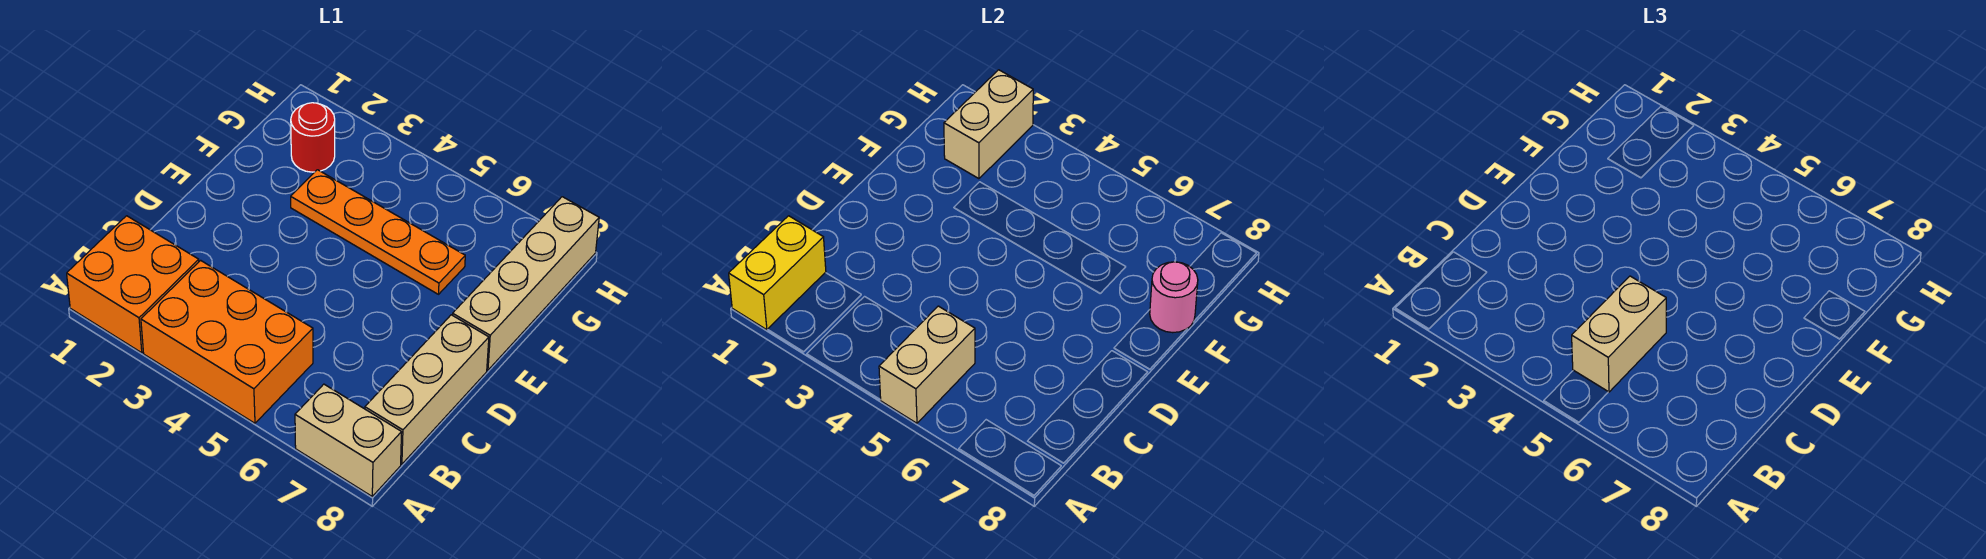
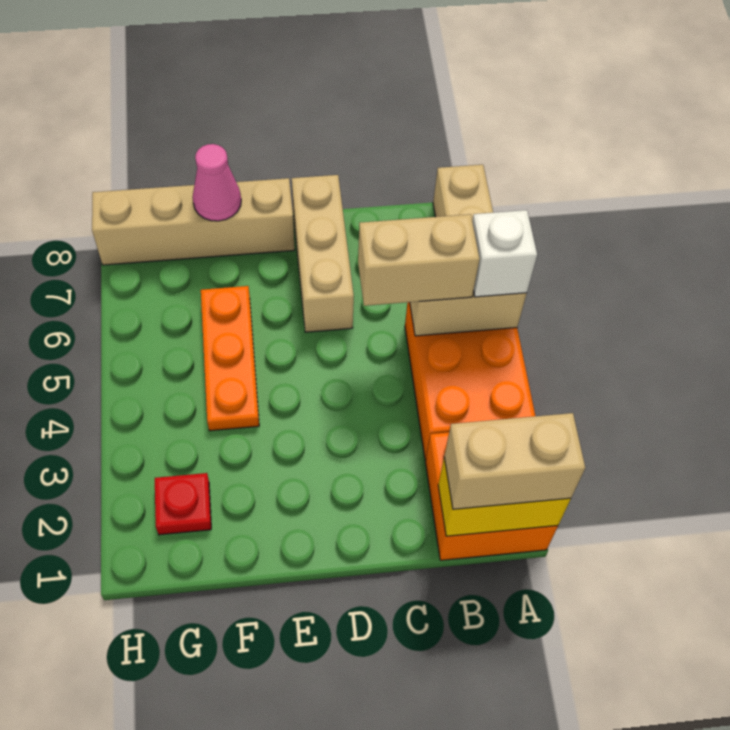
none -> white brick A5 level 3
tan brick B8:D8 level 1 -> tan brick D6:D8 level 1
orange plate F3:F6 level 1 -> orange plate F4:F6 level 1
pink round brick F8 level 2 -> pink cone F8 level 2
red round brick G2 level 1 -> red plate G2 level 1
tan brick G2:H2 level 2 -> tan brick A1:B1 level 3

